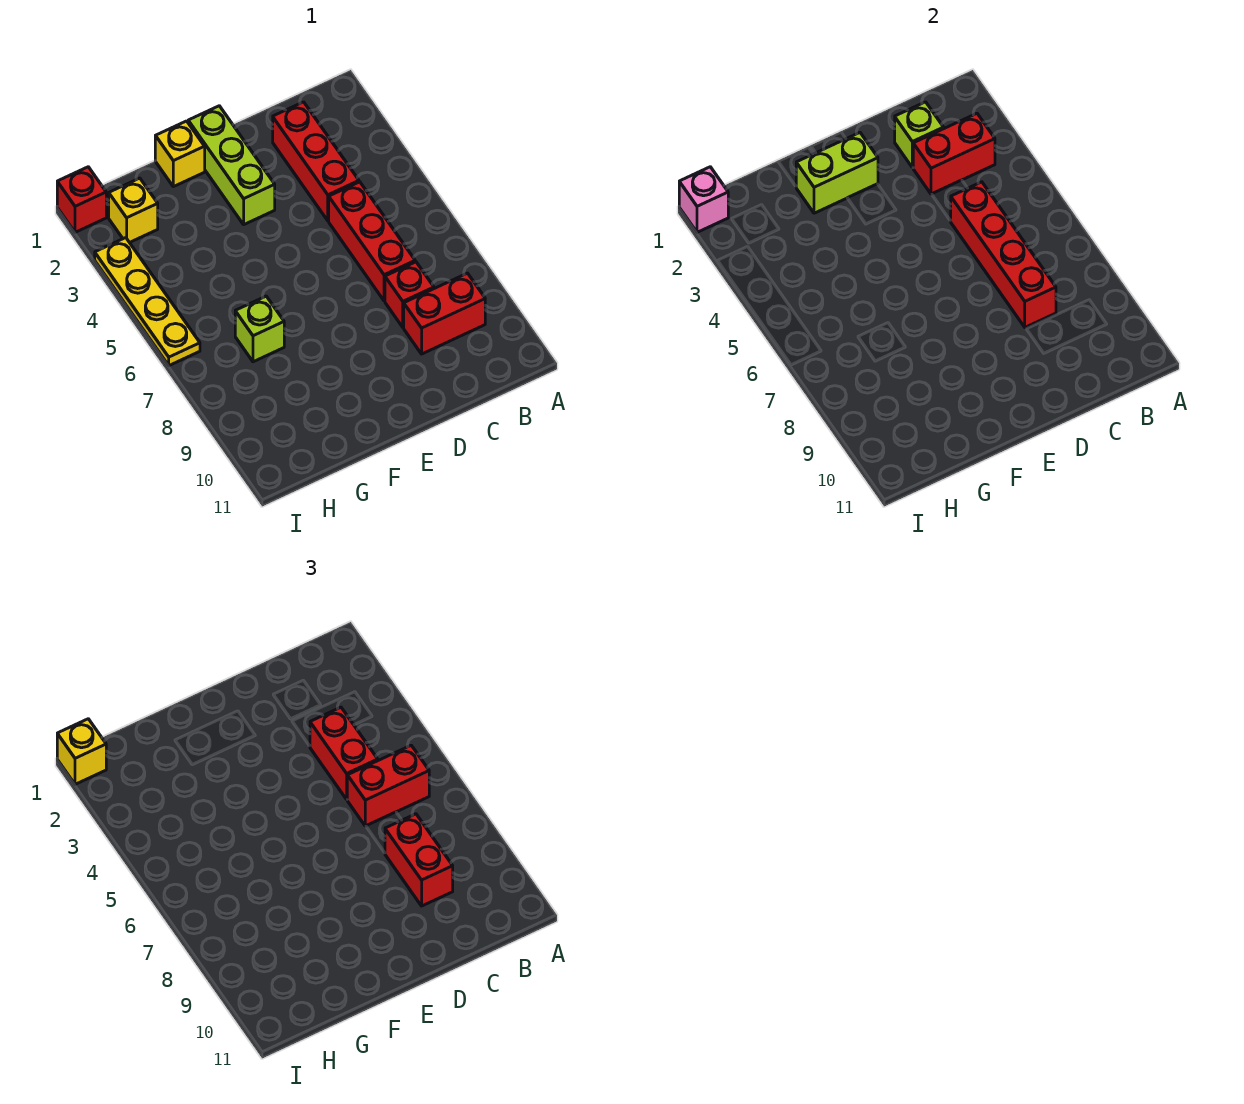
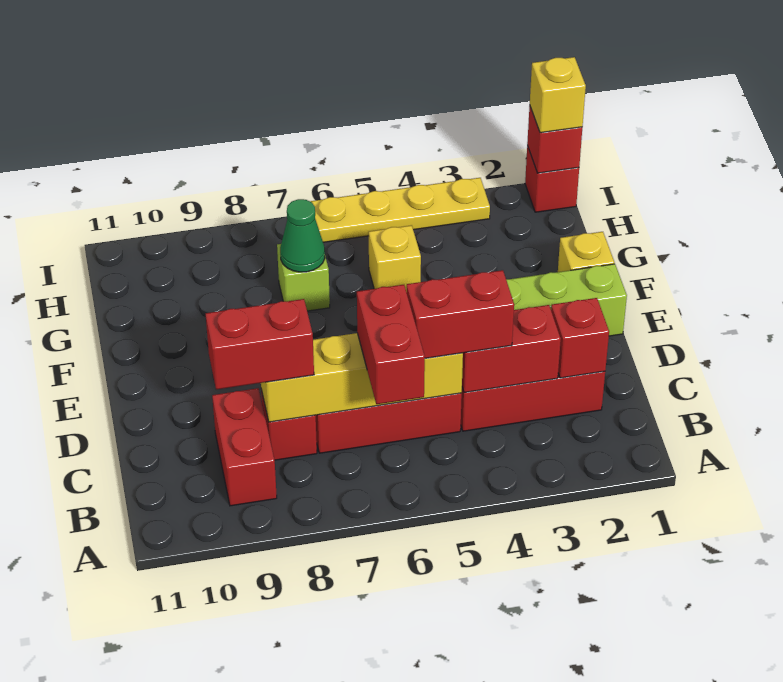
red brick B3:C3 level 2 -> red brick C3:C4 level 2
lime brick C2 level 2 -> red brick C2 level 2
red brick C5:C8 level 2 -> yellow brick C5:C8 level 2
lime brick E2:F2 level 2 -> none
none -> green cone G7 level 2
yellow brick H2 level 1 -> yellow brick G5 level 1
pink brick I1 level 2 -> red brick I1 level 2

